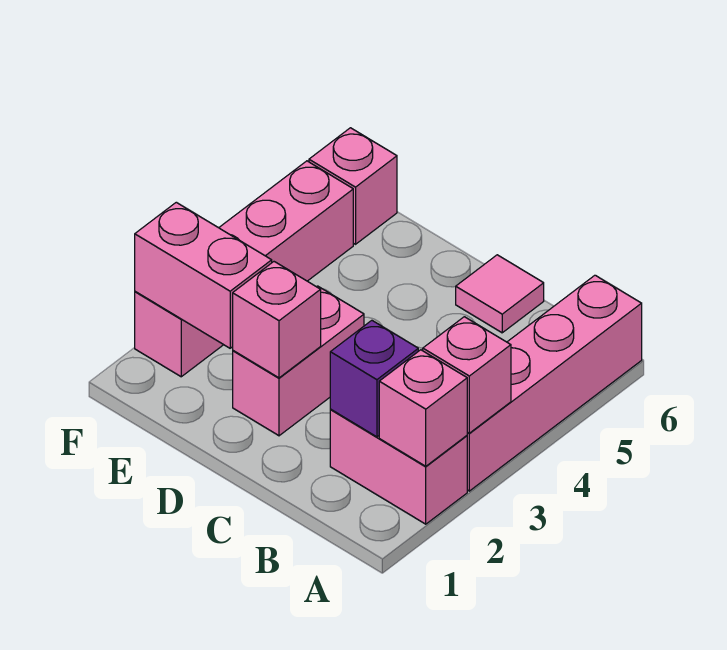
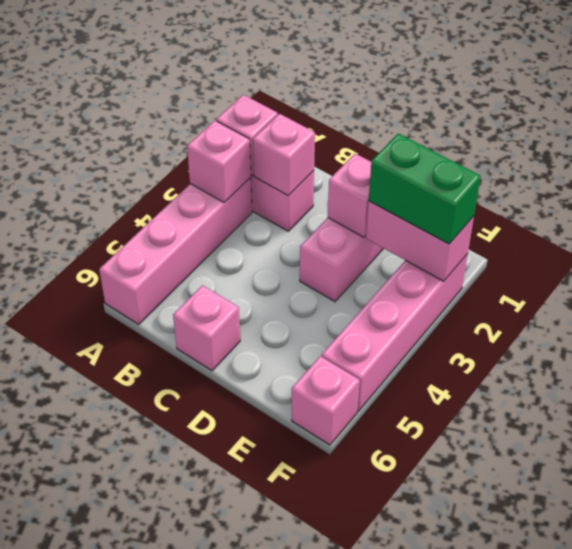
purple brick B2 level 2 -> pink brick B2 level 2
pink tile C6 level 1 -> pink brick C6 level 1
none -> green brick E2:F2 level 3

